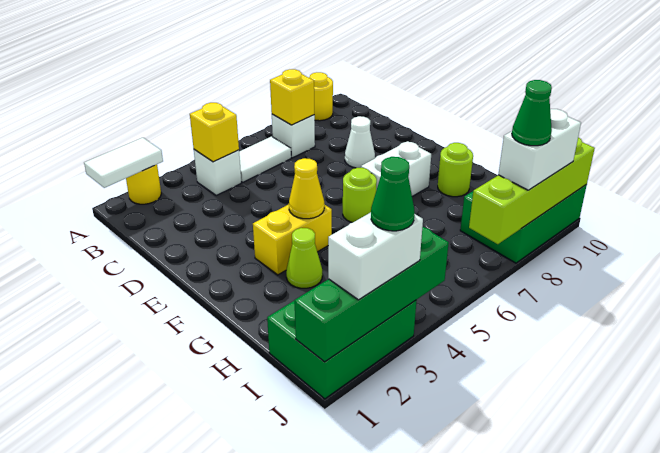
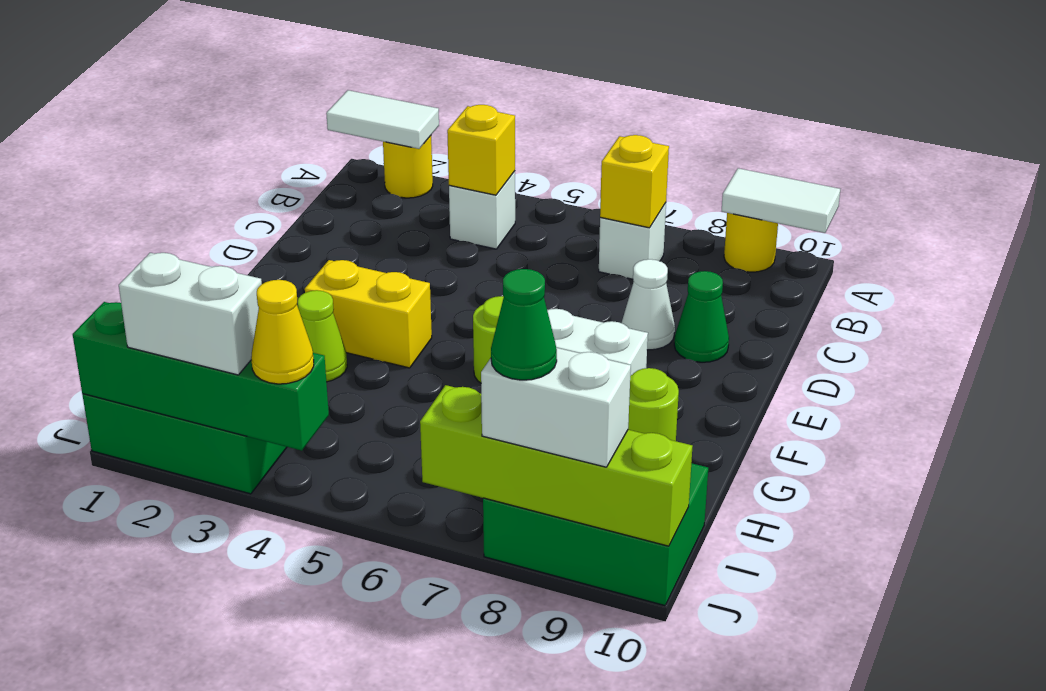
white tile B5:B6 level 1 -> white tile A9:A10 level 2
yellow cone F4 level 2 -> yellow cone J4 level 3
green cone J3 level 4 -> green cone D9 level 1

